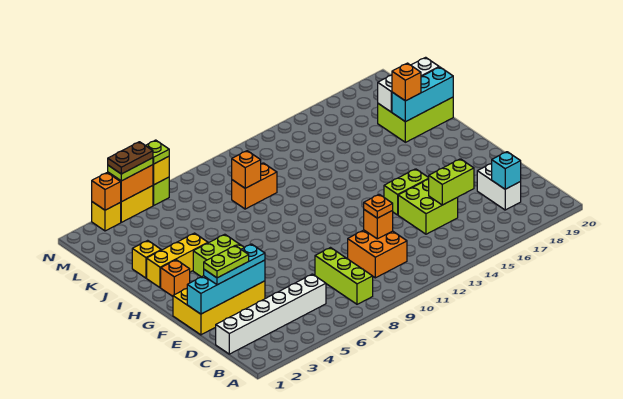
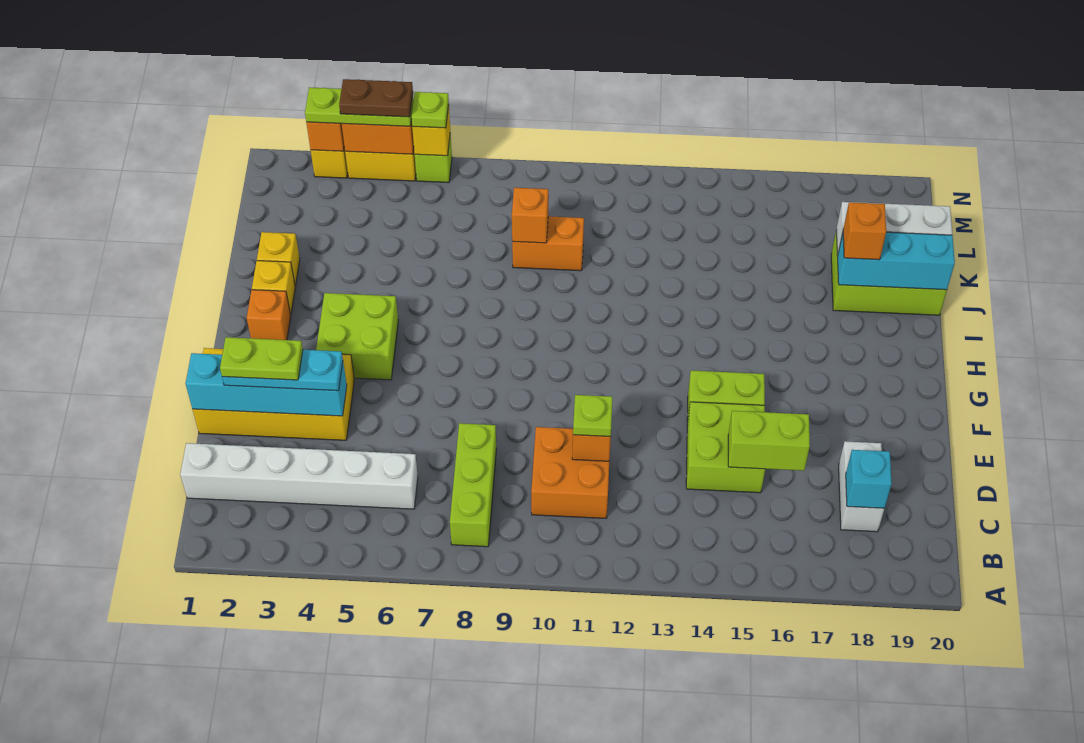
orange plate D11 level 3 -> lime plate D11 level 3
yellow brick I2:I4 level 1 -> yellow brick I2 level 1
lime plate N4:N5 level 3 -> lime plate N3:N5 level 3

